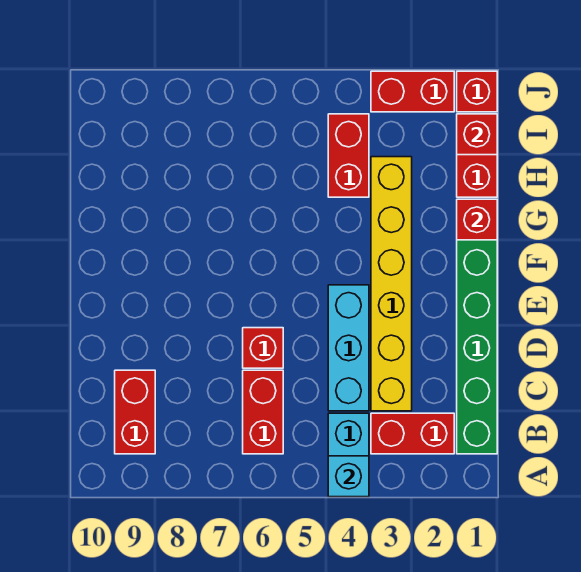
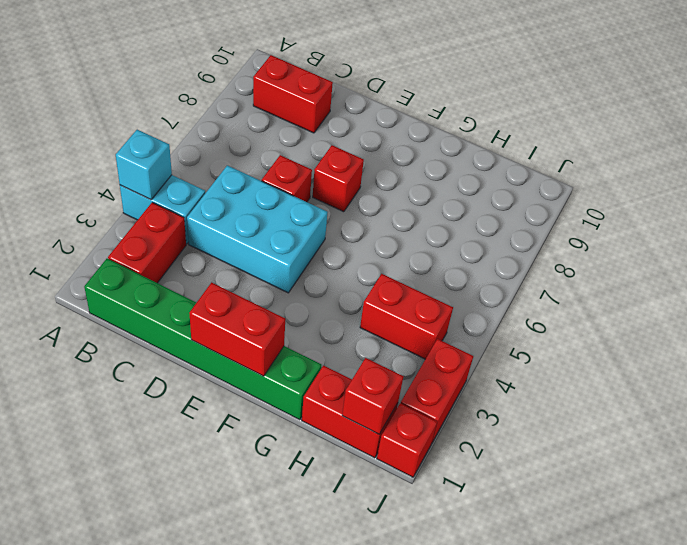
red brick B6:C6 level 1 -> red brick E1:F1 level 2
yellow brick C3:H3 level 1 -> none
cyan brick C4:E4 level 1 -> cyan brick C4:E5 level 1
red brick G1 level 2 -> red brick E7 level 1

